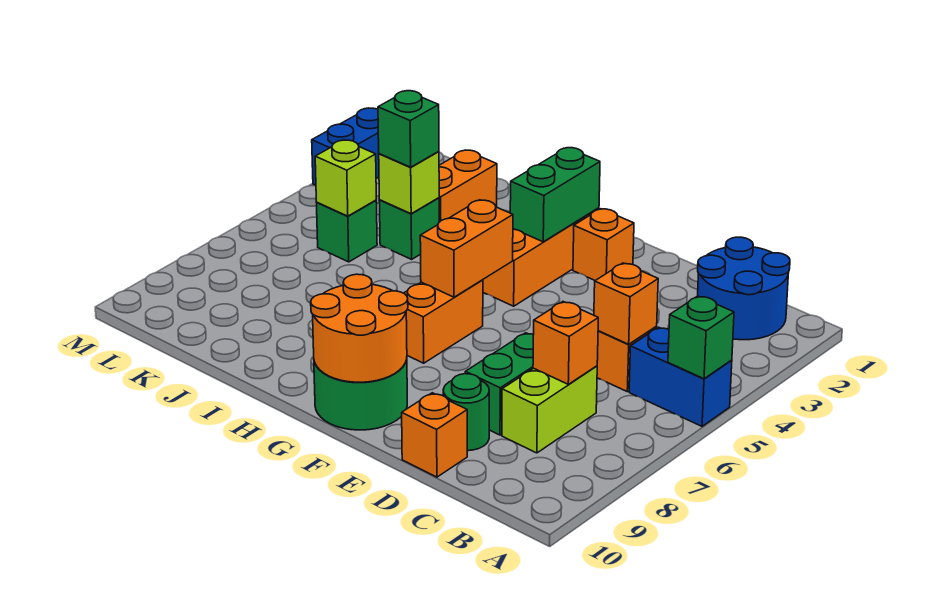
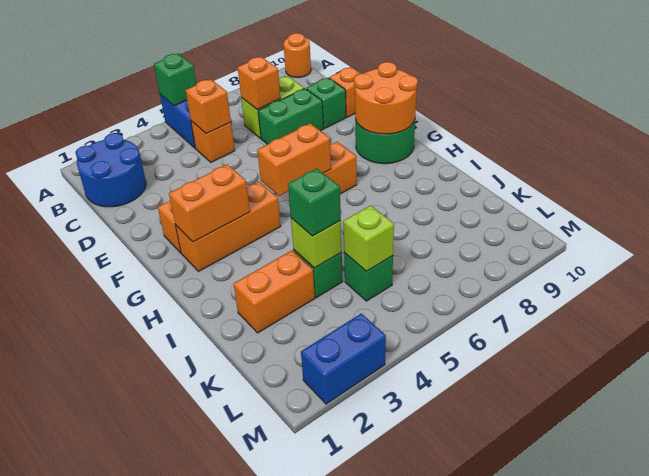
none -> orange round brick A10 level 1
green round brick D9 level 1 -> green brick D9 level 1
green brick G2:G3 level 2 -> orange brick G2:G3 level 2

